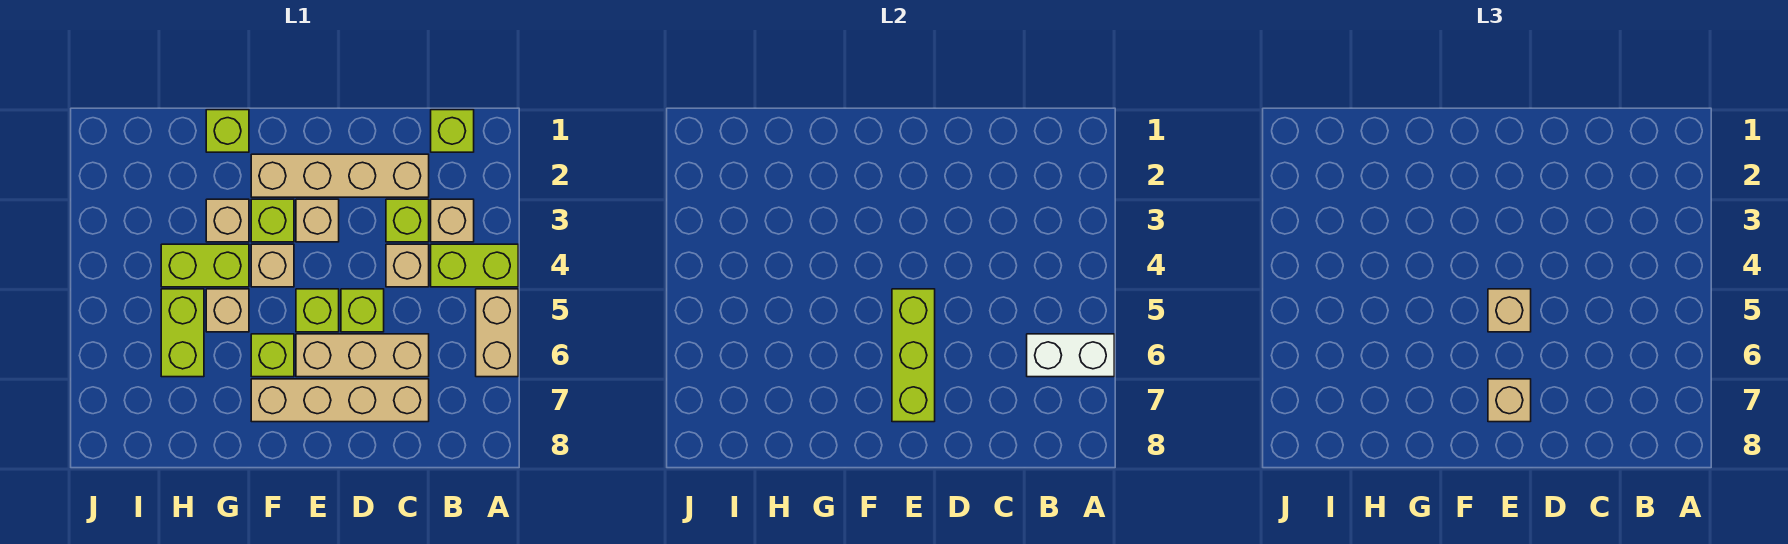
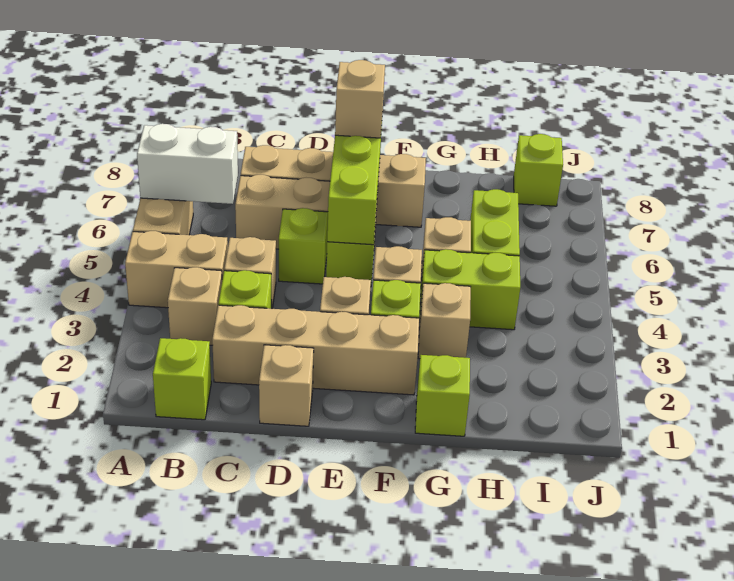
lime brick A4:B4 level 1 -> tan brick A4:B4 level 1
tan brick E5 level 3 -> tan brick D1 level 1
lime brick F6 level 1 -> lime brick I8 level 1

